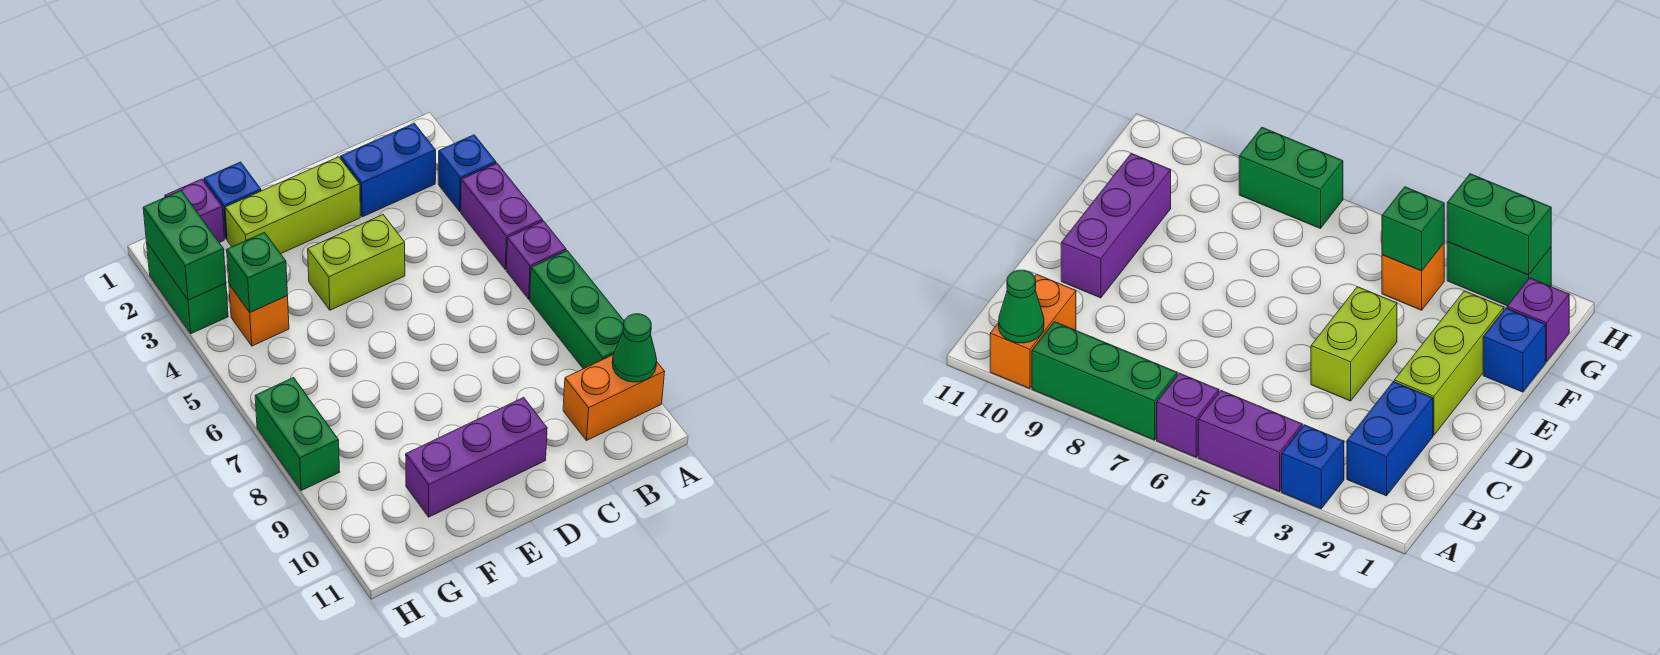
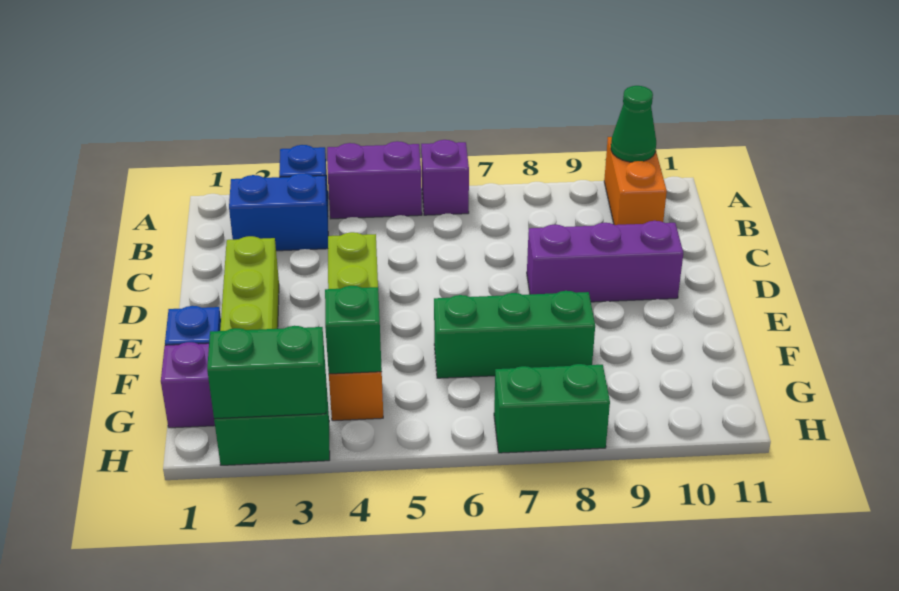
green brick A7:A9 level 1 -> green brick F6:F8 level 1
blue brick B2:C2 level 1 -> blue brick B2:B3 level 1
purple brick D10:F10 level 1 -> purple brick D8:D10 level 1

